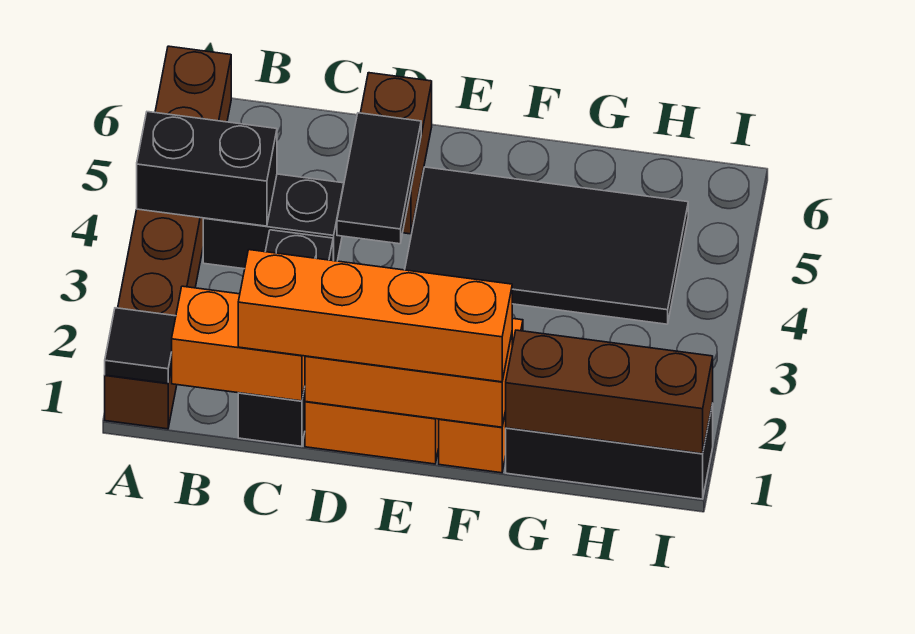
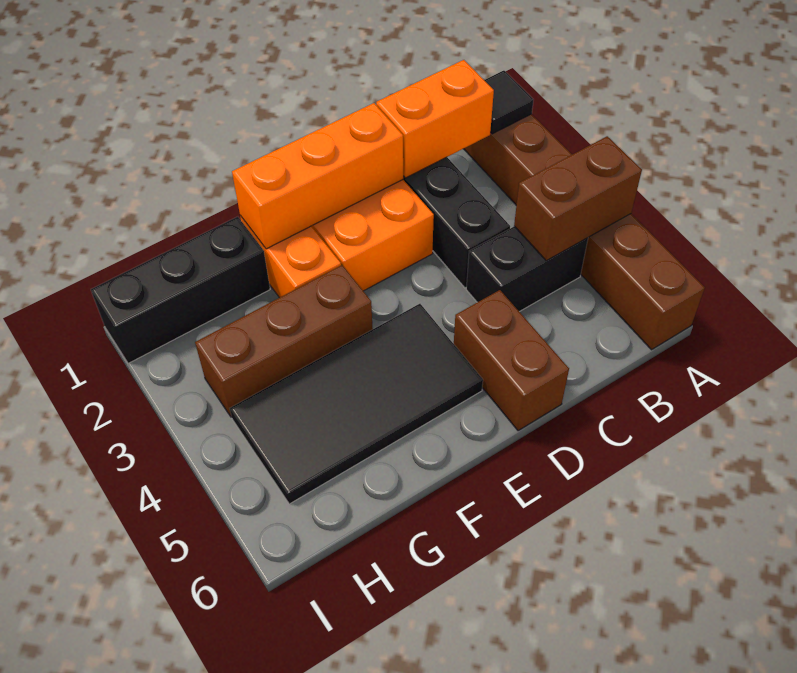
black brick A4:B4 level 2 -> brown brick A4:B4 level 2
orange brick C1:F1 level 3 -> none
black tile D4:D5 level 2 -> none
brown brick G1:I1 level 2 -> brown brick F3:H3 level 1

